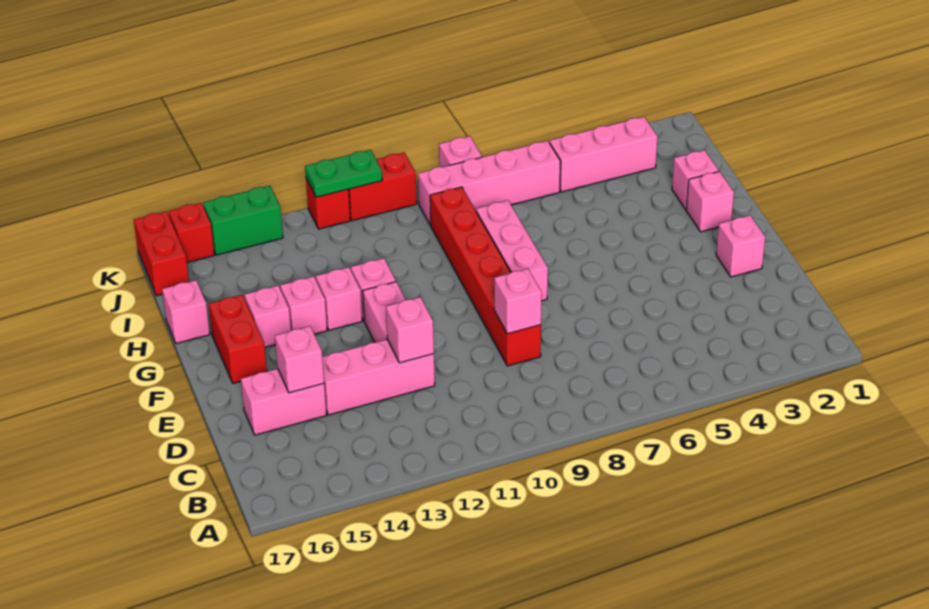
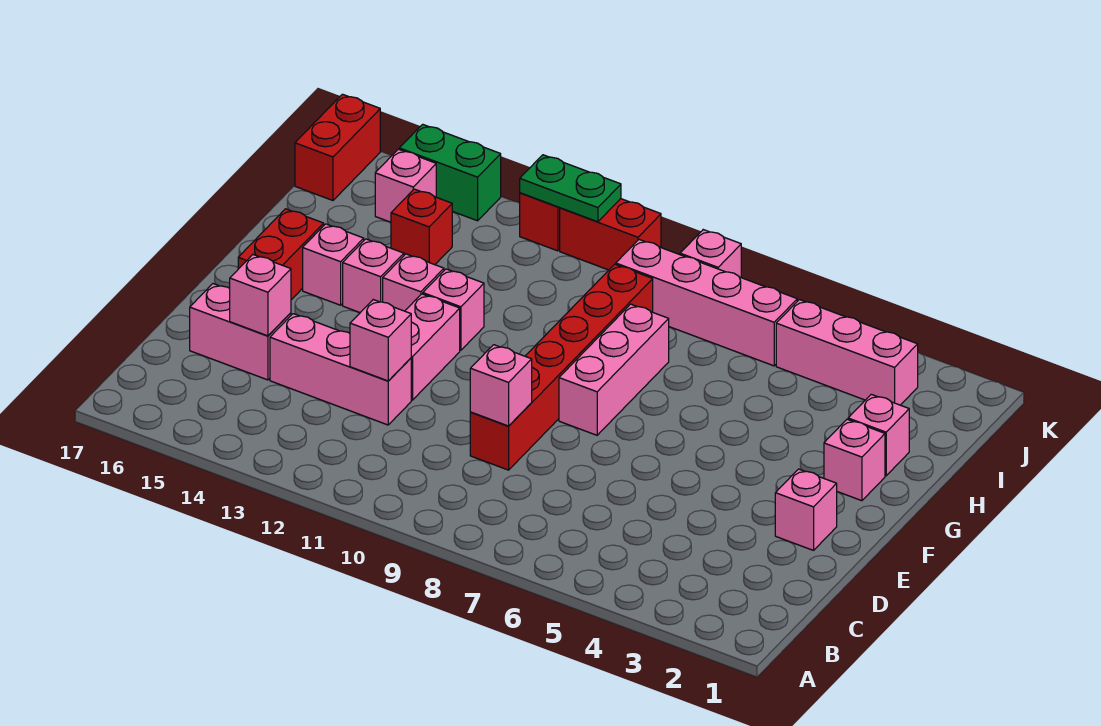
pink brick H17 level 1 -> pink brick J15 level 1
red brick K16 level 1 -> red brick I14 level 1

